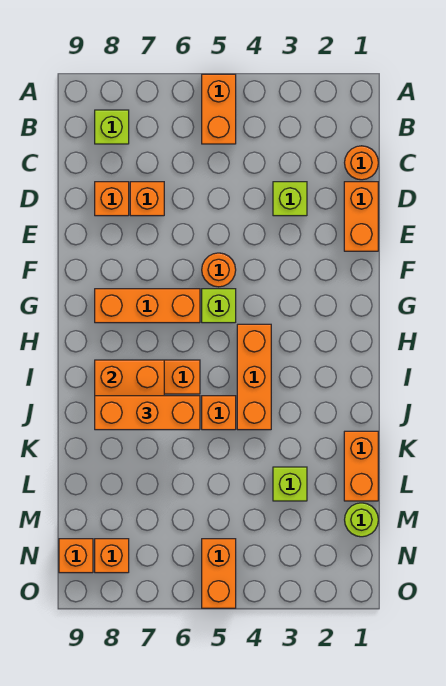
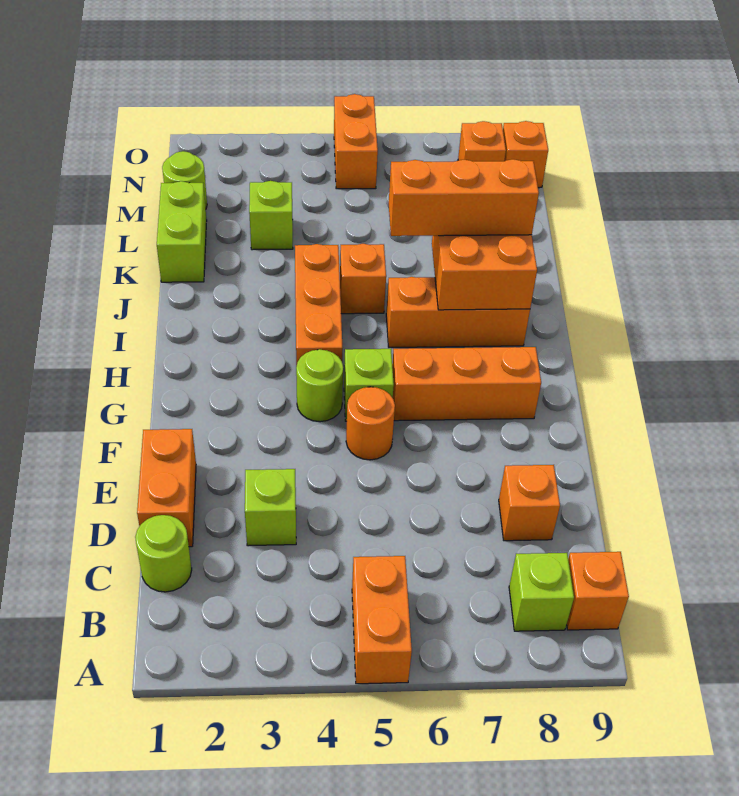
orange round brick C1 level 1 -> lime round brick C1 level 1
orange brick D7 level 1 -> orange brick B9 level 1
none -> lime round brick G4 level 1
orange brick K1:L1 level 1 -> lime brick K1:L1 level 1

